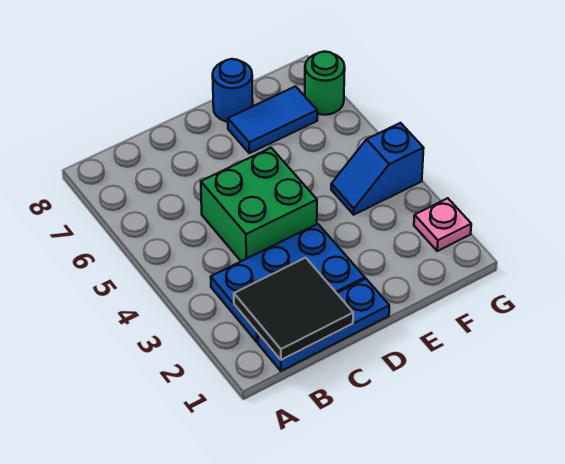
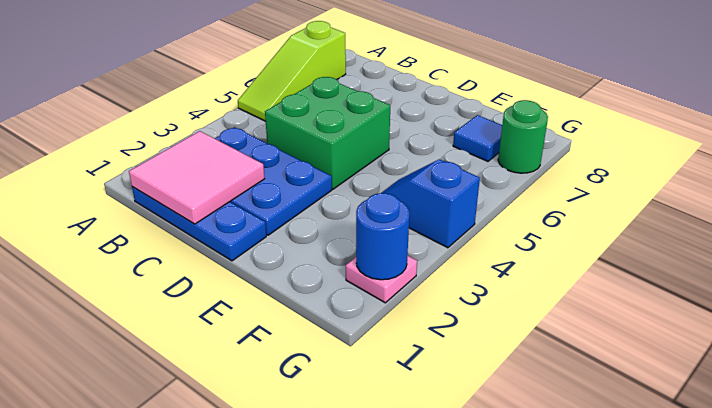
none -> lime slope A5:A7 level 1 top 7
black tile B1:C2 level 2 -> pink tile B1:C2 level 2
blue tile E7:F7 level 1 -> blue tile F7 level 1
blue round brick E8 level 1 -> blue round brick G2 level 2

